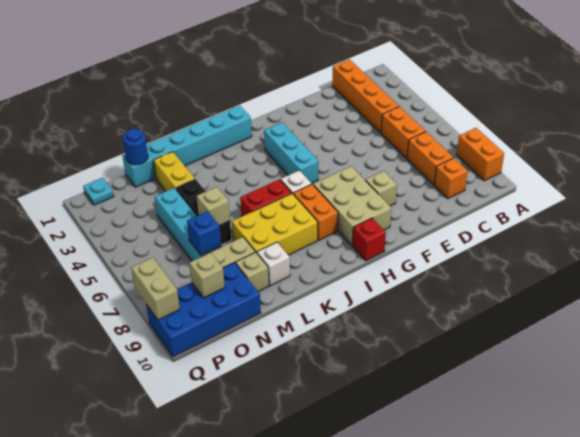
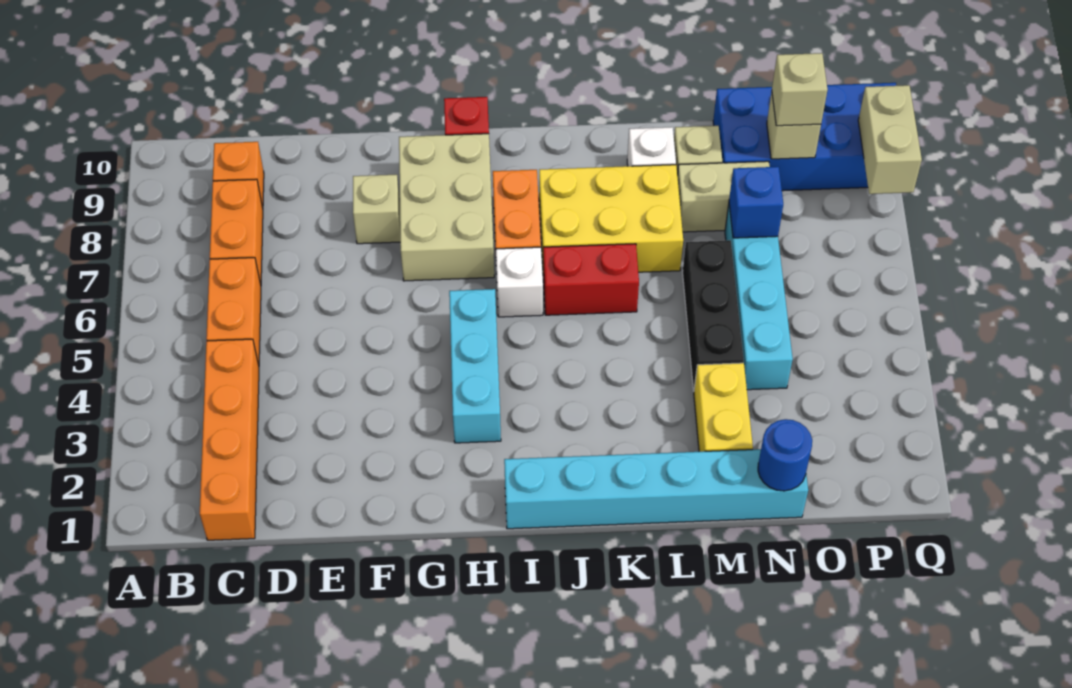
orange brick A8:A9 level 1 -> none
tan brick M6 level 2 -> tan brick O9 level 3
cyan plate P1 level 1 -> none

